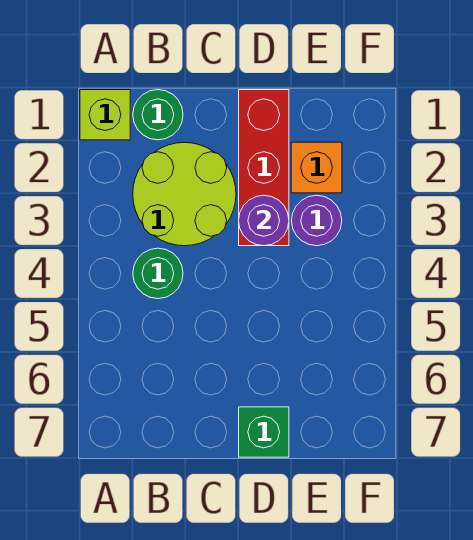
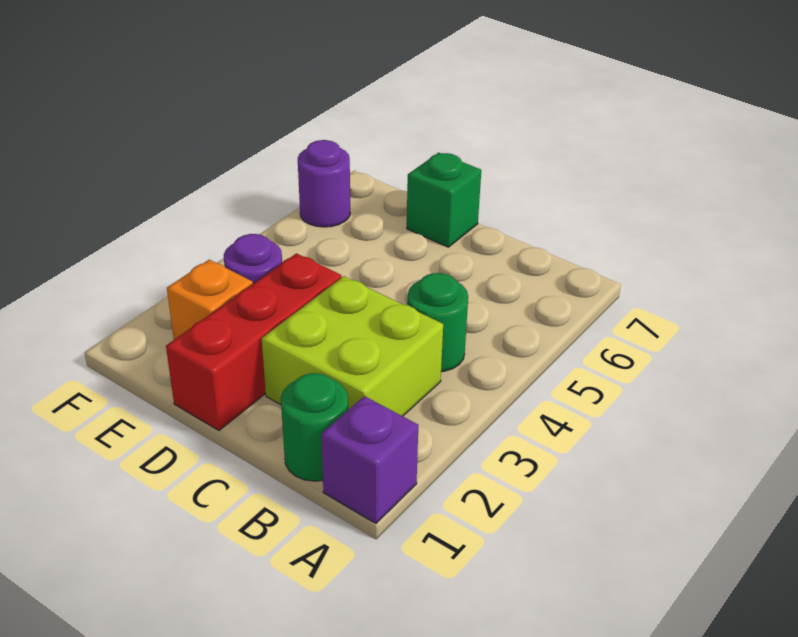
lime brick A1 level 1 -> purple brick A1 level 1
lime round brick B2:C3 level 1 -> lime brick B2:C3 level 1
purple round brick D3 level 2 -> purple round brick F6 level 1

